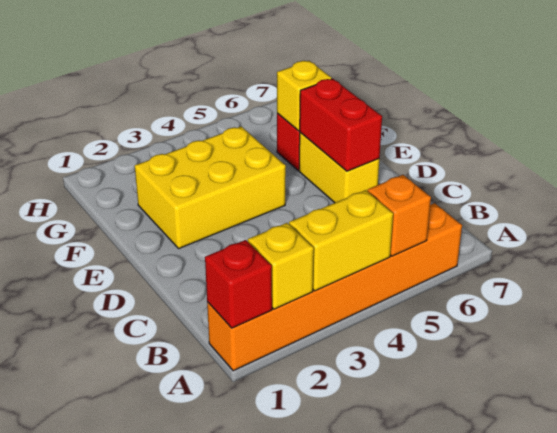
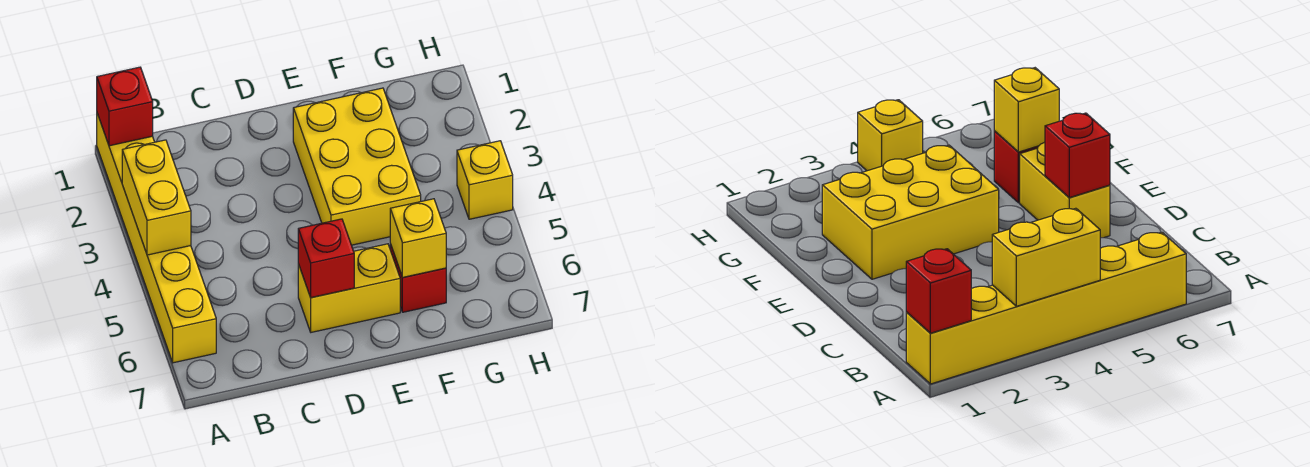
orange brick A1:A6 level 1 -> yellow brick A1:A6 level 1
yellow brick A2 level 2 -> yellow brick H4 level 1
orange brick A5 level 2 -> none
red brick D6:E6 level 2 -> red brick D6 level 2

